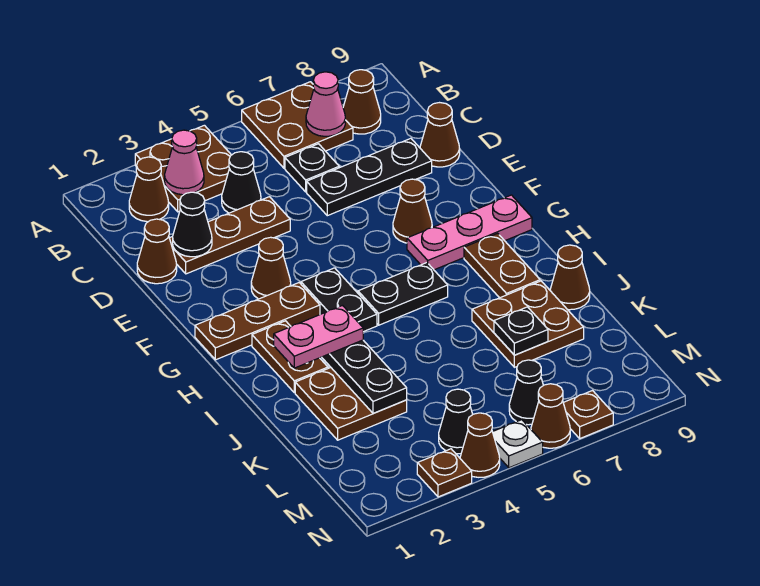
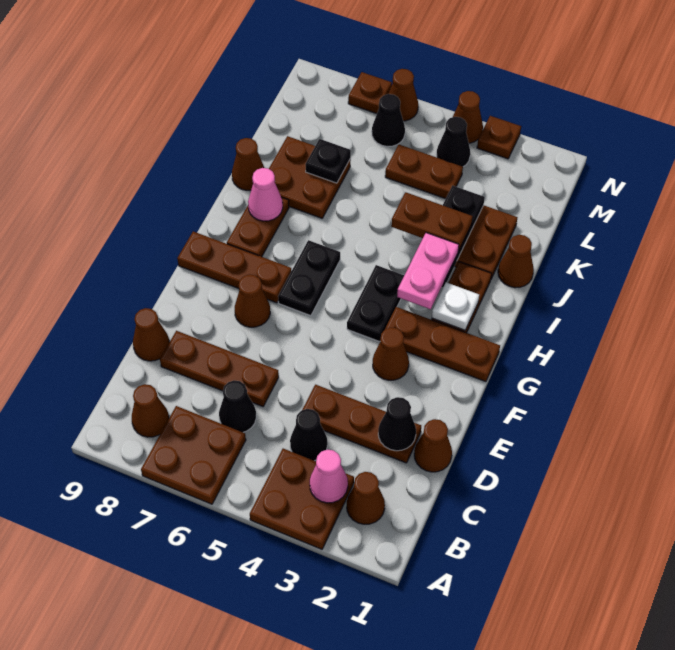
pink cone B7 level 2 -> pink cone I8 level 2
black plate C6 level 1 -> black cone C6 level 1
black plate D6:D8 level 1 -> brown plate D6:D8 level 1
pink plate G7:G9 level 1 -> brown plate G7:G9 level 1
black plate H5:H6 level 1 -> black plate G6:H6 level 1
pink plate I2:I3 level 3 -> pink plate H3:I3 level 3
none -> brown cone J1 level 1
none -> brown plate J3:J4 level 3
none -> brown plate L4:L5 level 1
white plate N5 level 1 -> white plate H2 level 2

